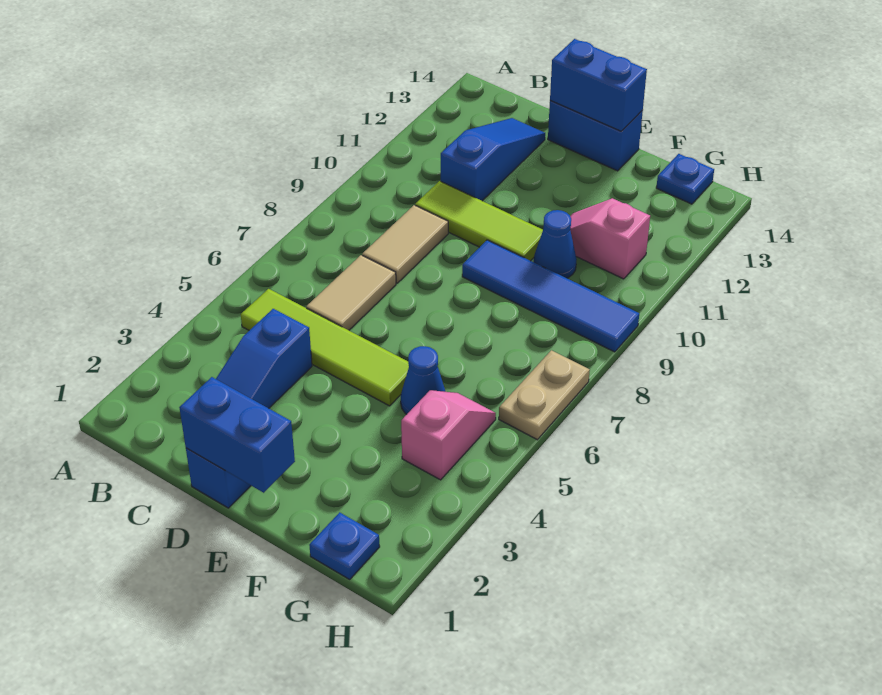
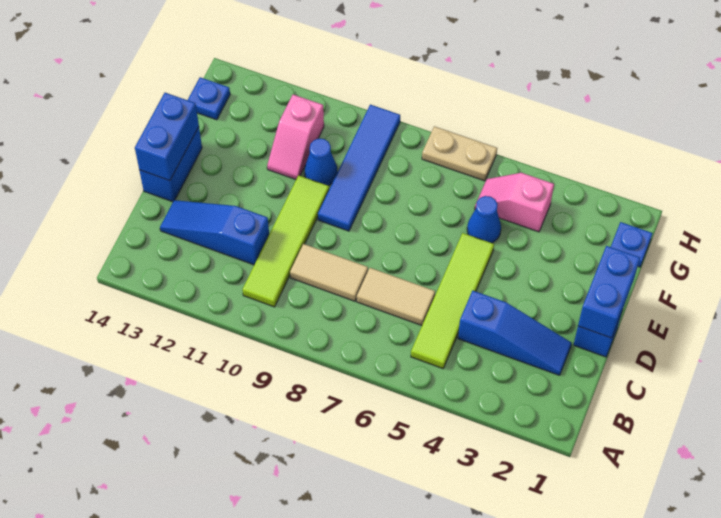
lime tile C10:E10 level 1 -> lime tile B10:E10 level 1

